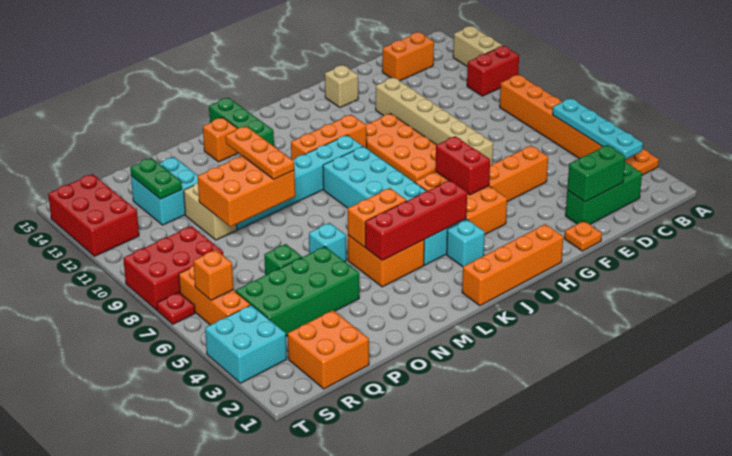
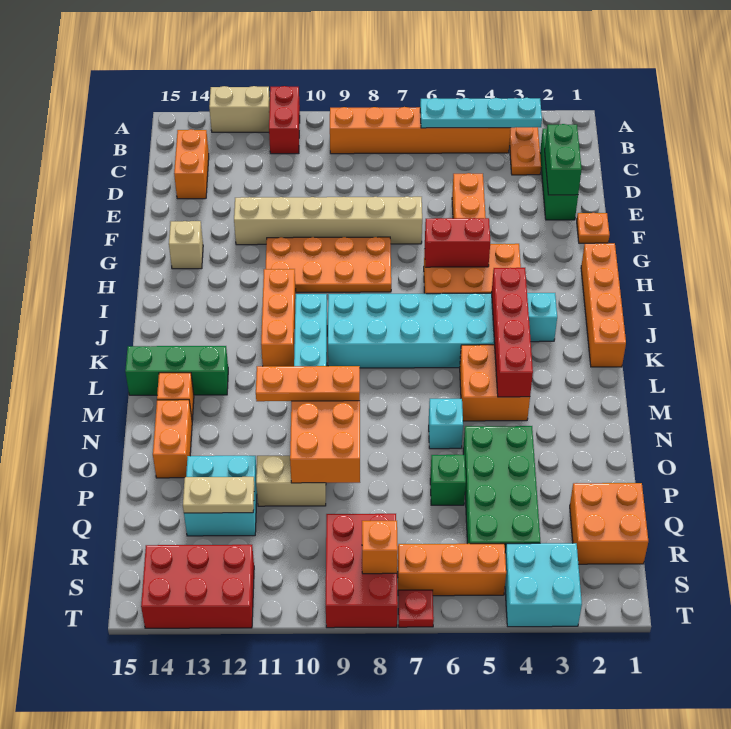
orange brick L5:M5 level 2 -> orange brick N14:O14 level 1
green plate Q12:Q13 level 2 -> tan plate Q12:Q13 level 2
orange brick S6 level 2 -> orange brick S8 level 2

